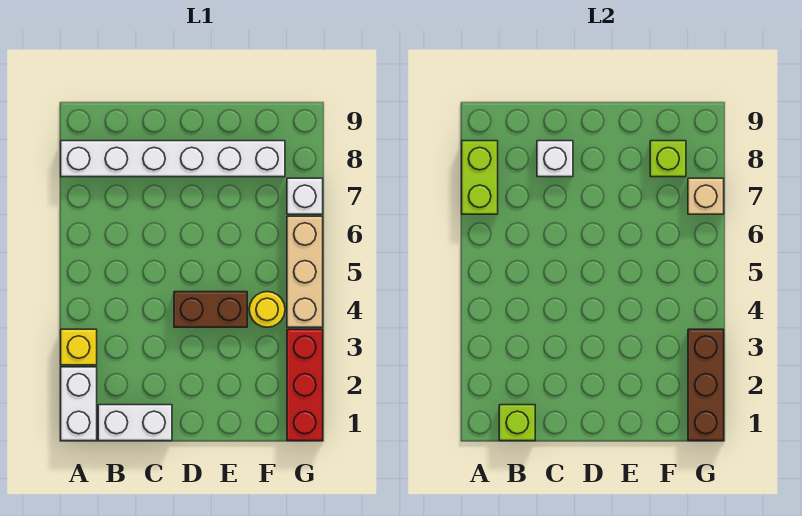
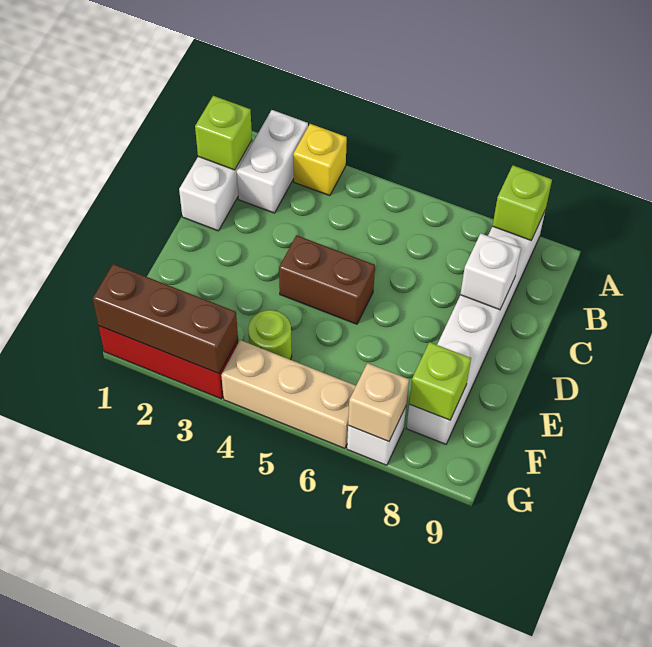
white brick A1:A2 level 1 -> white brick A2:B2 level 1
lime brick A7:A8 level 2 -> lime brick A8 level 2
brown brick D4:E4 level 1 -> brown brick D4:D5 level 1
yellow round brick F4 level 1 -> lime round brick F4 level 1

